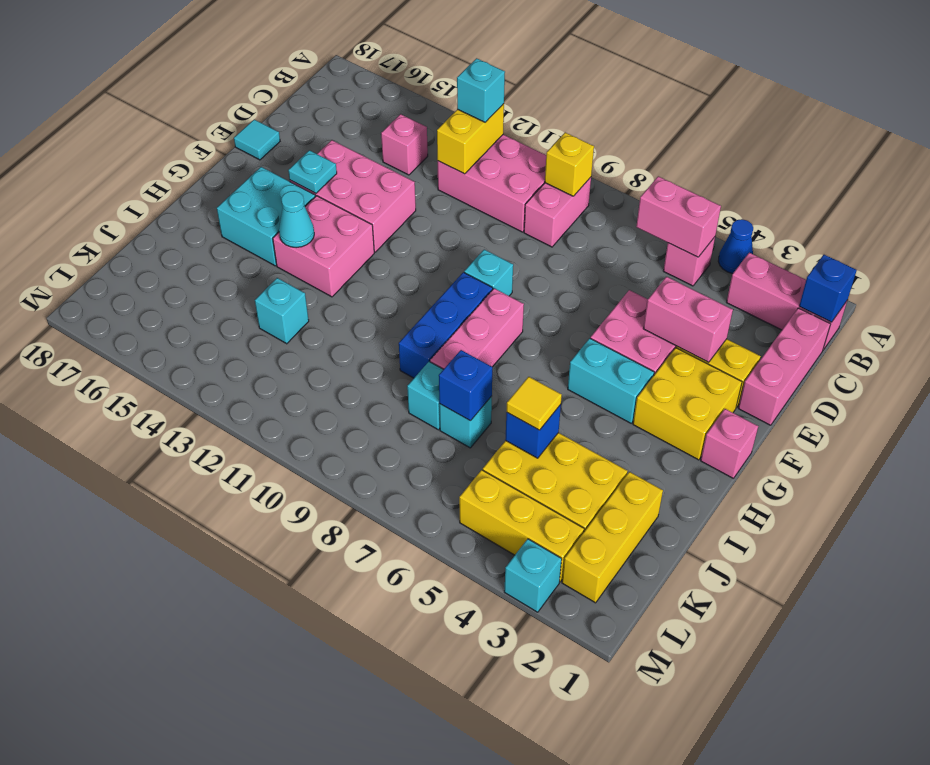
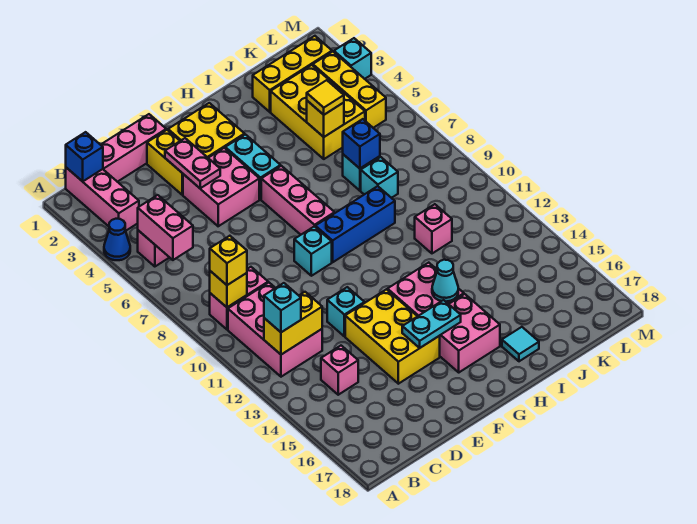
none -> yellow brick B9 level 3
pink brick E3:E4 level 2 -> pink plate E3:E4 level 2
pink brick E13:F15 level 1 -> yellow brick E13:F15 level 1
cyan tile E18 level 1 -> cyan tile I17 level 1
cyan plate F15 level 2 -> cyan plate F15:G15 level 2
pink brick G1 level 1 -> pink brick J11 level 1
pink brick G8:I8 level 1 -> pink brick G6:G8 level 1
cyan brick G15:H16 level 1 -> pink brick G15:H16 level 1
blue brick J5 level 2 -> yellow brick J5 level 2
cyan brick J13 level 1 -> cyan brick E12 level 1

